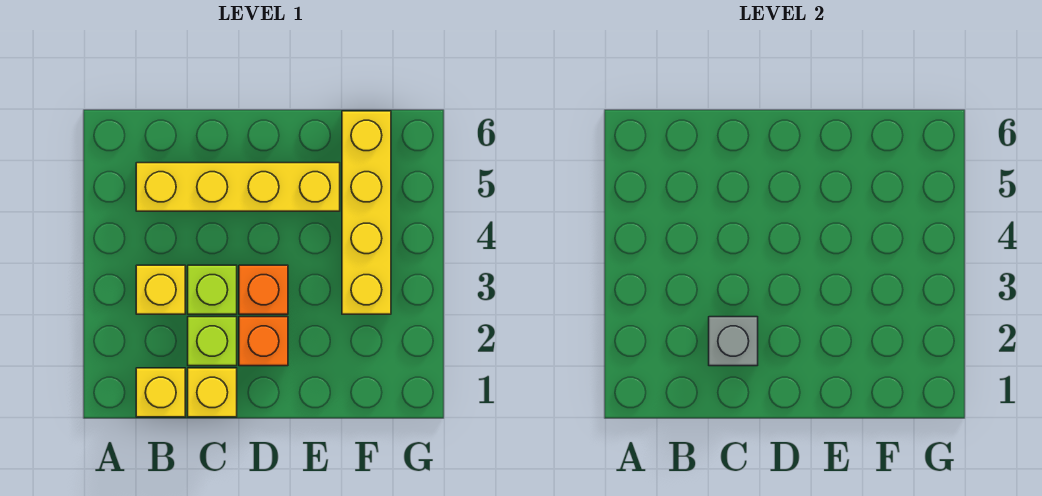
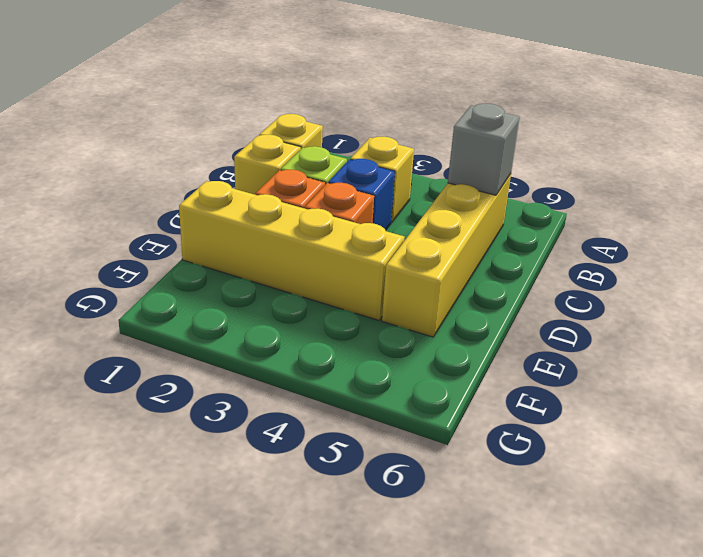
grey brick C2 level 2 -> grey brick B5 level 2
lime brick C3 level 1 -> blue brick C3 level 1
yellow brick F3:F6 level 1 -> yellow brick E1:E4 level 1

